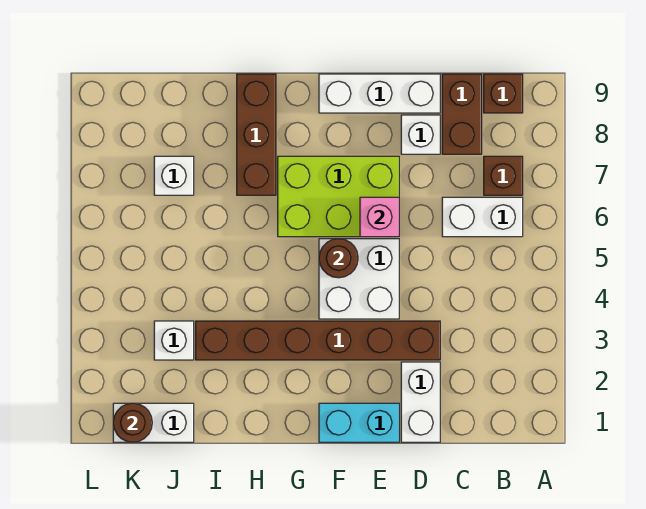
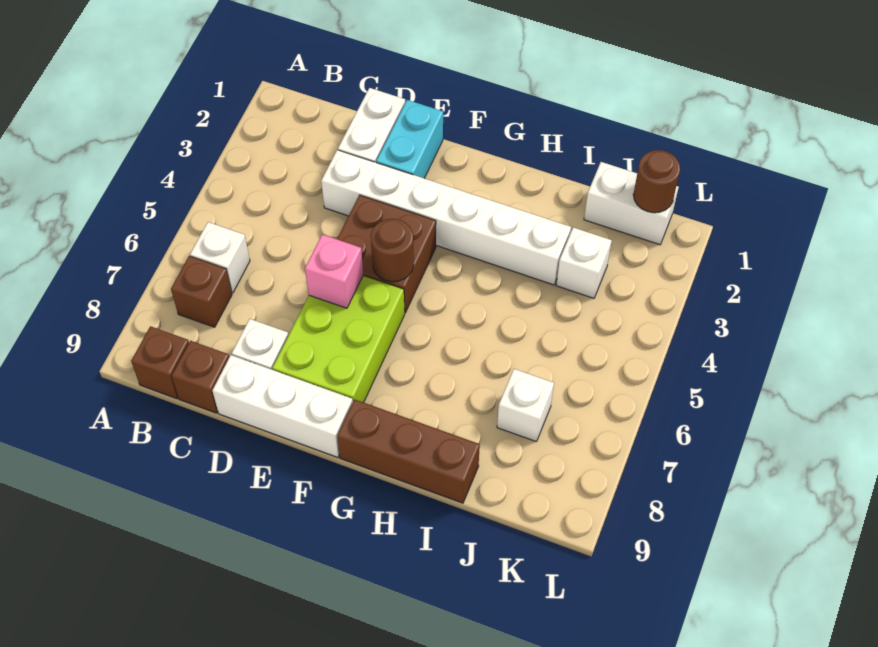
white brick B6:C6 level 1 -> white brick B6 level 1
brown brick C8:C9 level 1 -> brown brick C9 level 1
brown brick D3:I3 level 1 -> white brick D3:I3 level 1
cyan brick E1:F1 level 1 -> cyan brick E1:E2 level 1
white brick E4:F5 level 1 -> brown brick E4:F5 level 1
lime brick E6:G7 level 1 -> lime brick E6:F8 level 1
brown brick H7:H9 level 1 -> brown brick G9:I9 level 1

